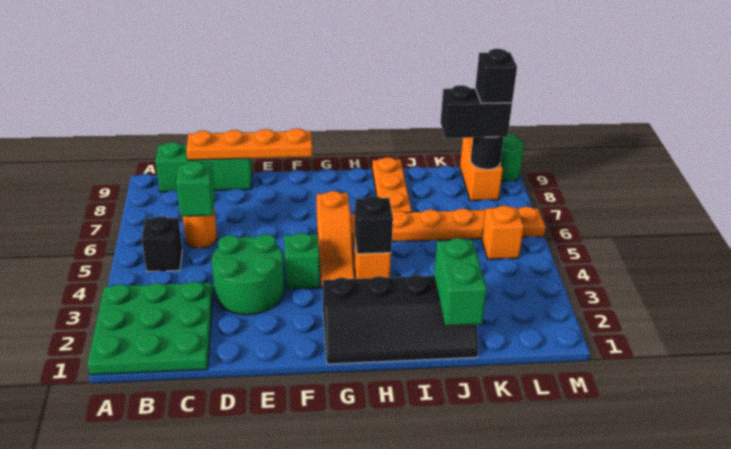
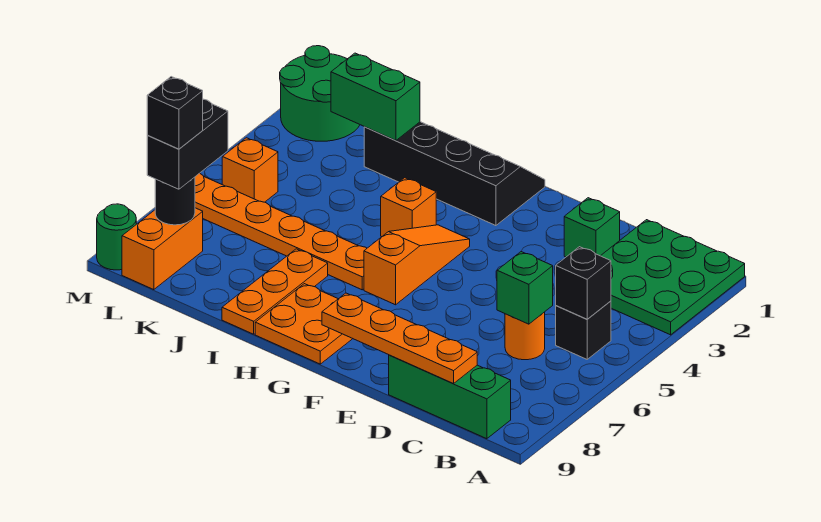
green round brick D3:E4 level 1 -> green round brick L1:M2 level 1
green brick F4 level 1 -> green brick D2 level 1
none -> orange plate G8:H9 level 1
black brick H4 level 2 -> black brick B5 level 2
green brick J1:J2 level 2 -> green brick J2:K2 level 2
black brick K8:L8 level 3 -> black brick L7:L8 level 3

